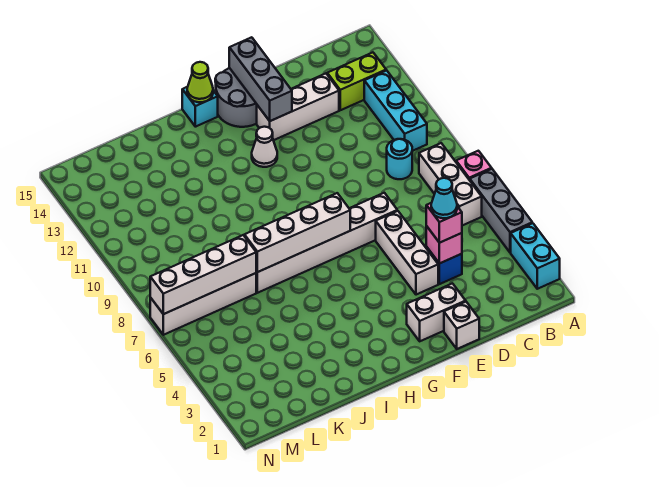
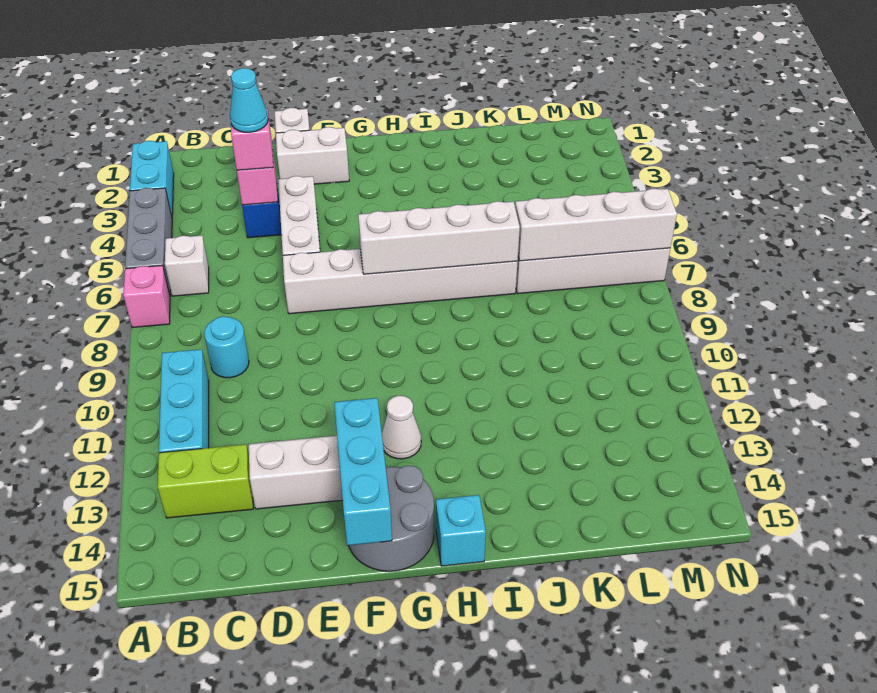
white brick B6:B8 level 1 -> white brick B6 level 1
grey brick F13:F15 level 2 -> cyan brick F13:F15 level 2
lime cone H15 level 2 -> none

